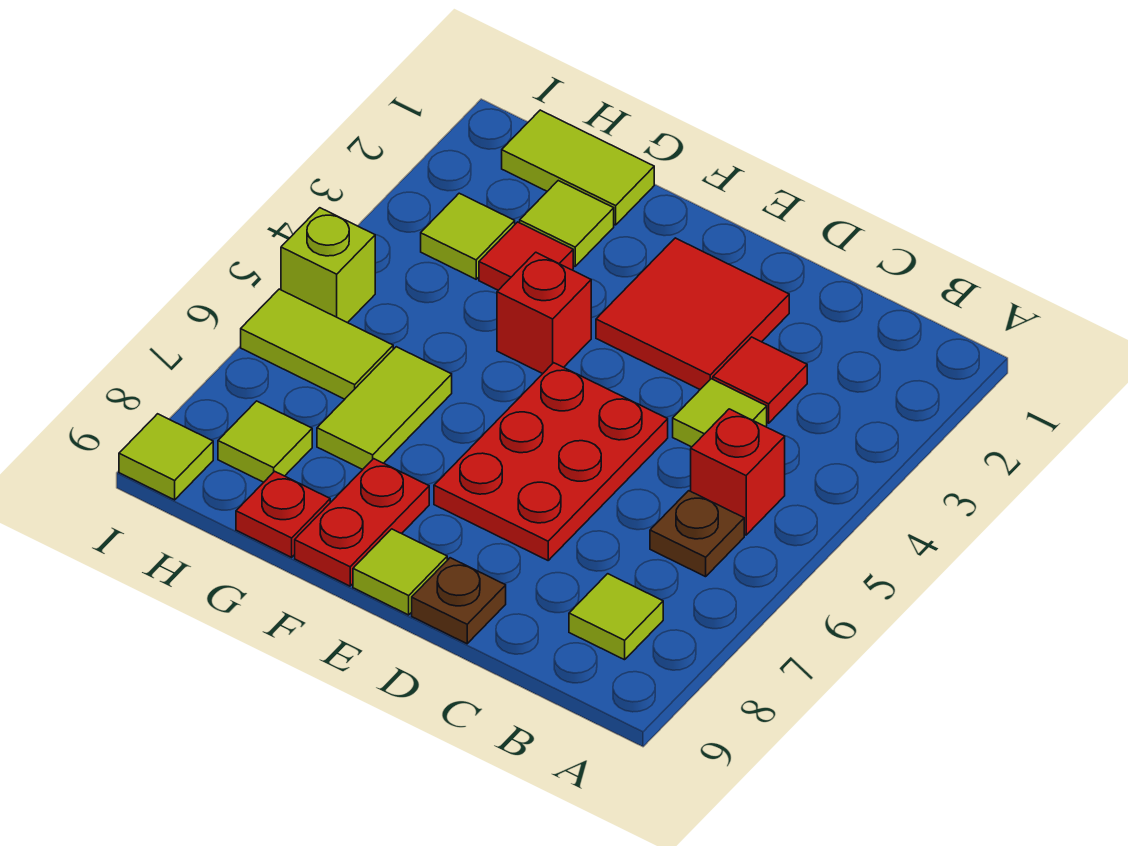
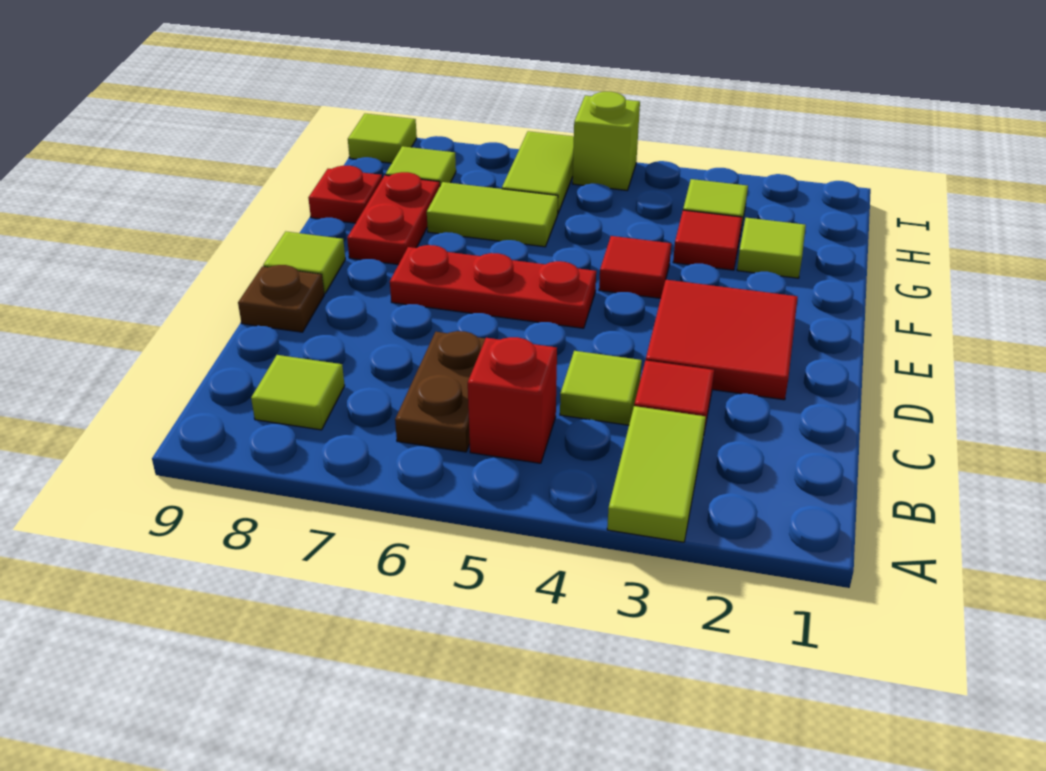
brown plate B6 level 1 -> brown plate B6:C6 level 1
red plate D5:E7 level 1 -> red plate E5:E7 level 1
red brick F4 level 1 -> red tile F4 level 1
red plate F8:F9 level 1 -> red plate F8:G8 level 1
lime tile G1:H1 level 1 -> lime tile A3:B3 level 1

